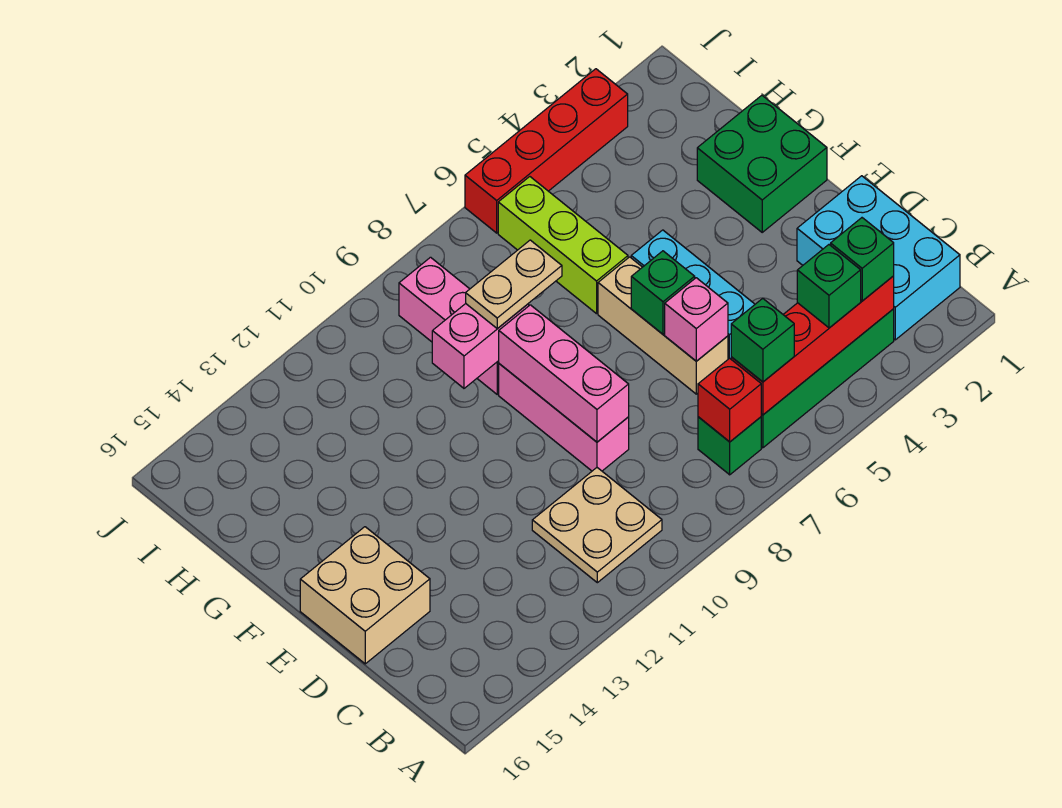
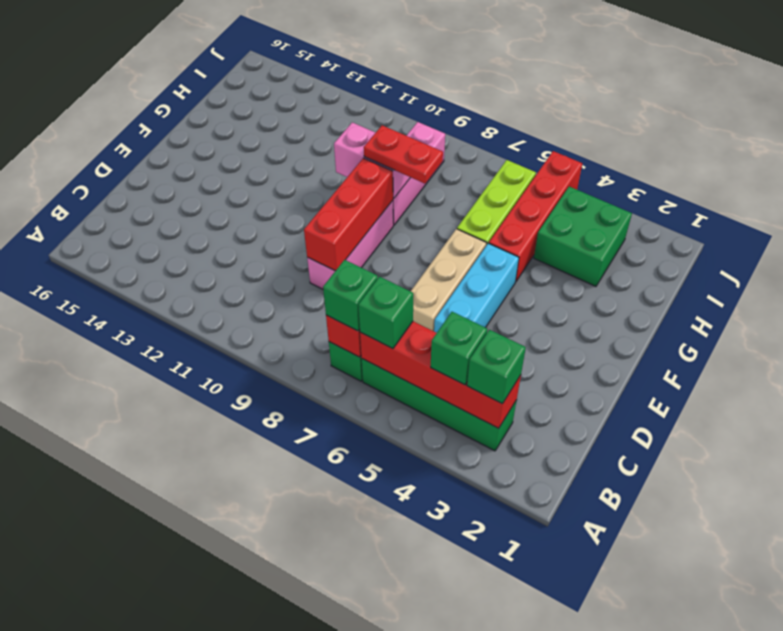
cyan brick B1:D2 level 1 -> none
tan plate B10:C11 level 1 -> none
pink brick D6 level 2 -> none
pink brick D9:F9 level 2 -> red brick D9:F9 level 2
tan brick D15:E16 level 1 -> none
green brick E6 level 2 -> green brick B7 level 3
green brick F1:G2 level 1 -> green brick H3:I4 level 1
tan plate G8:G9 level 3 -> red plate G8:G9 level 3
red brick J3:J6 level 1 -> red brick G5:J5 level 1

